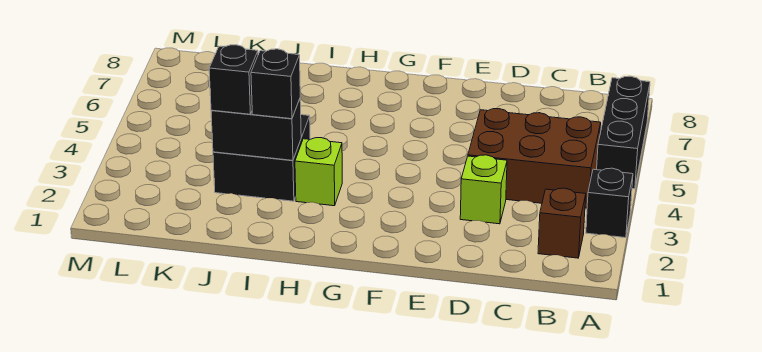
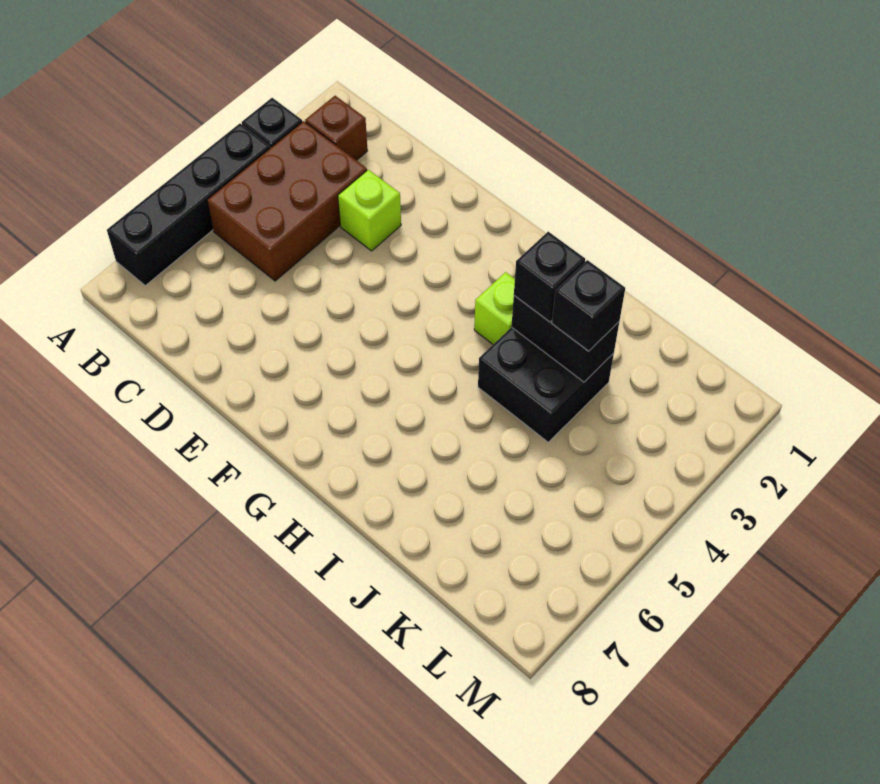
black brick A5:A7 level 1 -> black brick A4:A7 level 1
brown brick B4:D5 level 1 -> brown brick B3:C5 level 1

